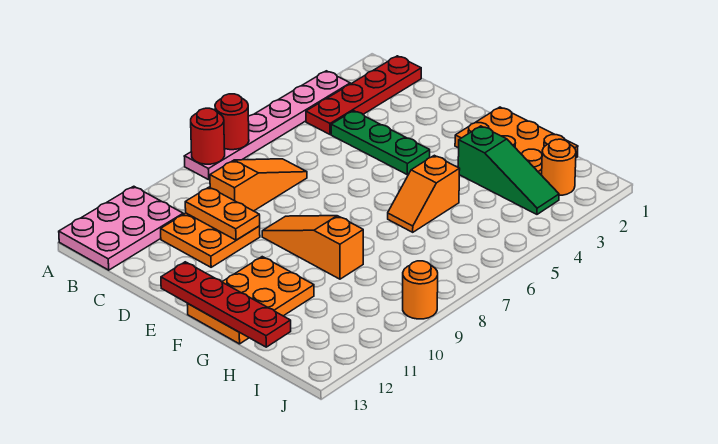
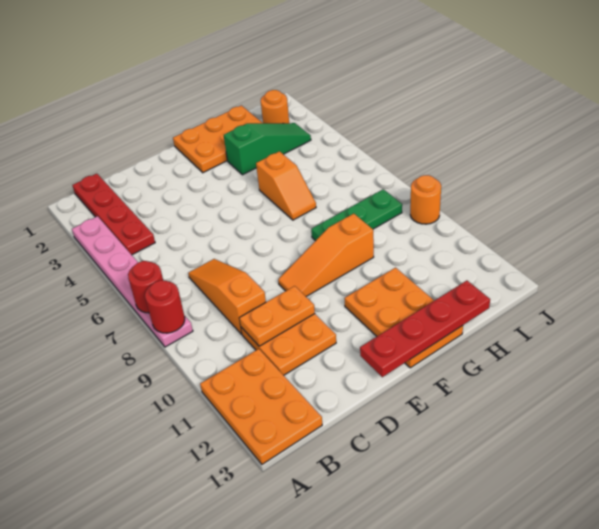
pink plate A11:B13 level 1 -> orange plate A11:B13 level 1
green plate C4:E4 level 1 -> green plate G8:I8 level 1

